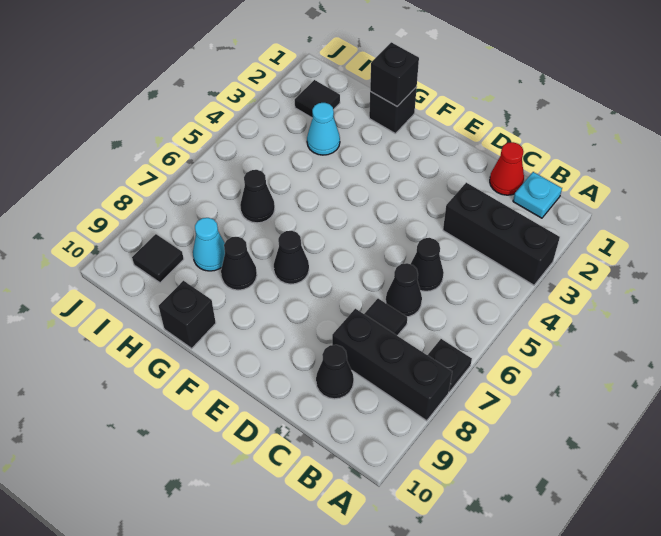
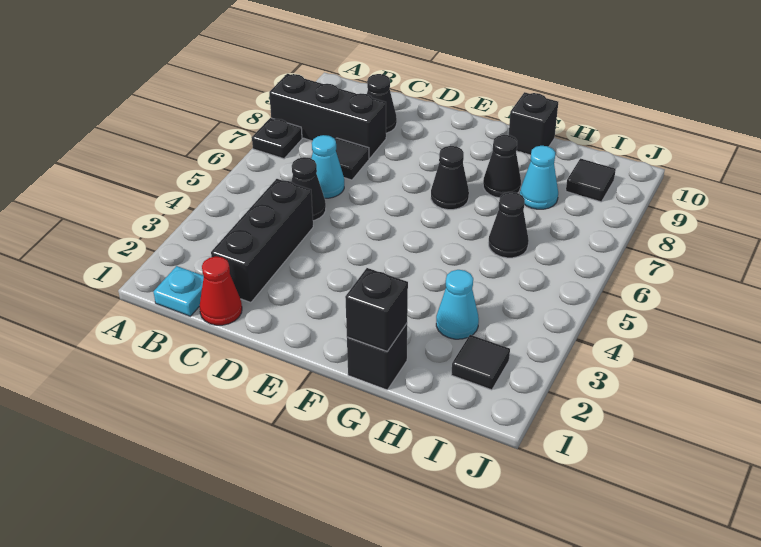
black brick A3:C3 level 1 -> black brick C2:C4 level 1
black cone C6 level 1 -> cyan cone C6 level 1

